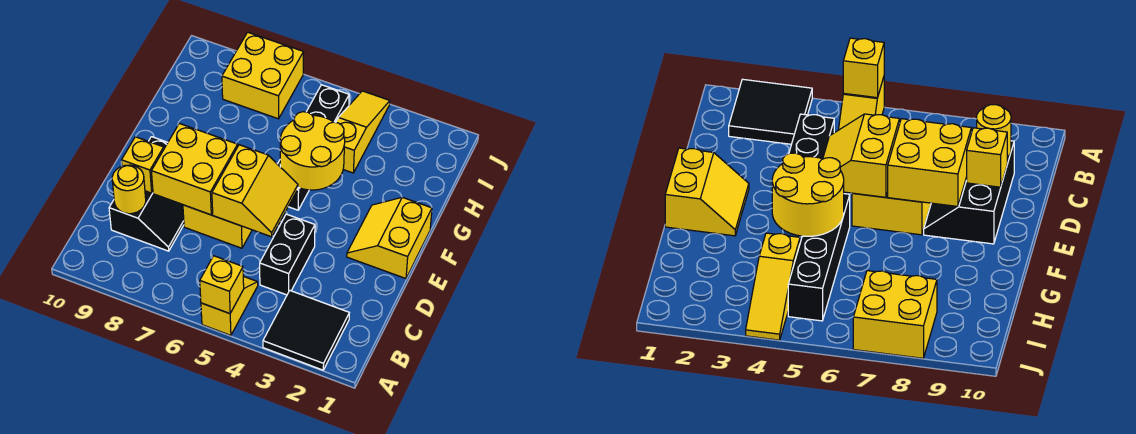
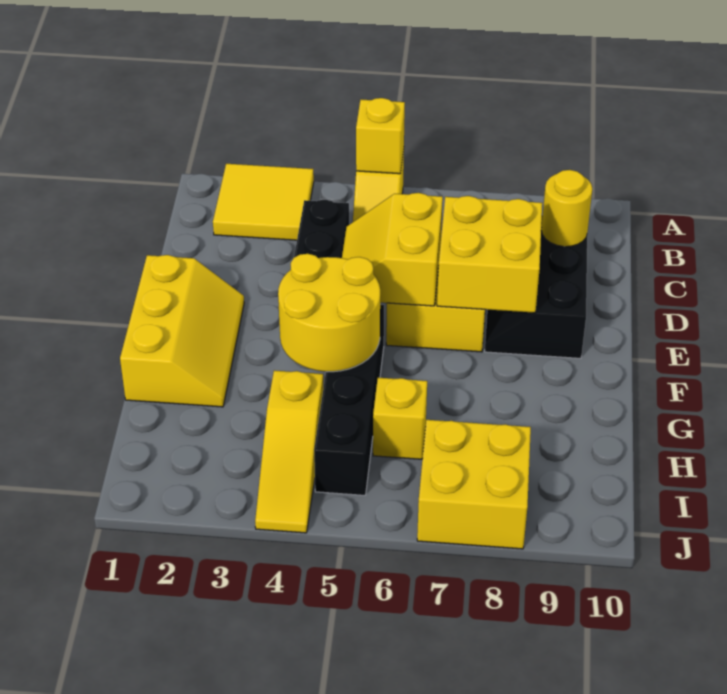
black tile A2:B3 level 1 -> yellow tile A2:B3 level 1
yellow brick D9 level 2 -> yellow brick H6 level 1
yellow slope E1:F2 level 1 top 1 -> yellow slope E1:G2 level 1 top 1

